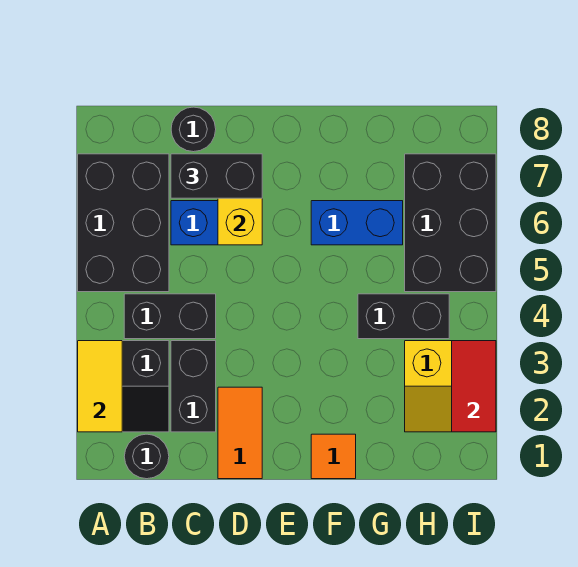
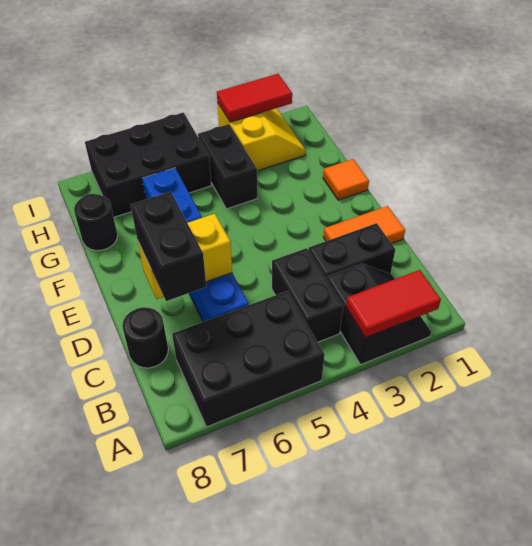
yellow tile A2:A3 level 2 -> red tile A2:A3 level 2
black round brick B1 level 1 -> black round brick G8 level 1

